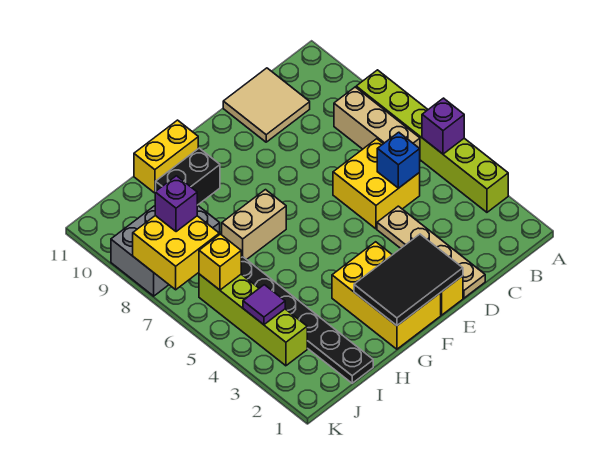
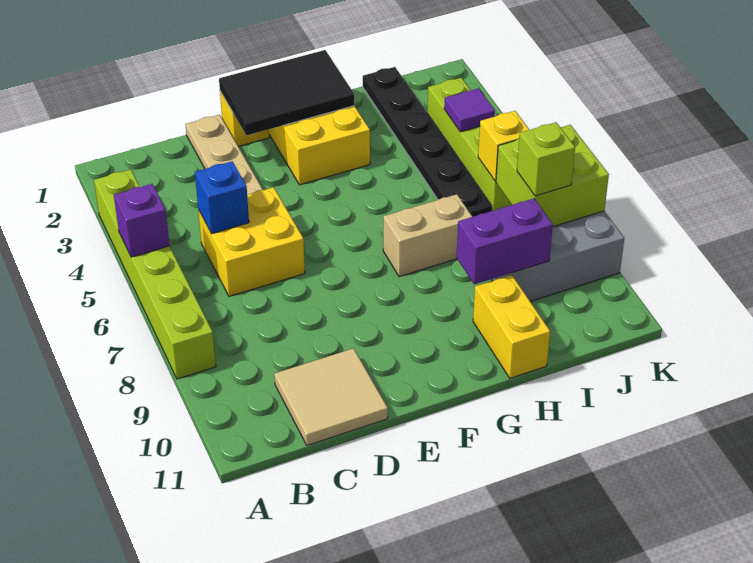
tan brick B6:B8 level 1 -> none
yellow brick G11:H11 level 1 -> yellow brick H10:H11 level 1
black brick H9:I9 level 2 -> purple brick H9:I9 level 2
yellow brick J7:K8 level 2 -> lime brick J7:K8 level 2
purple brick J8 level 3 -> lime brick J8 level 3

